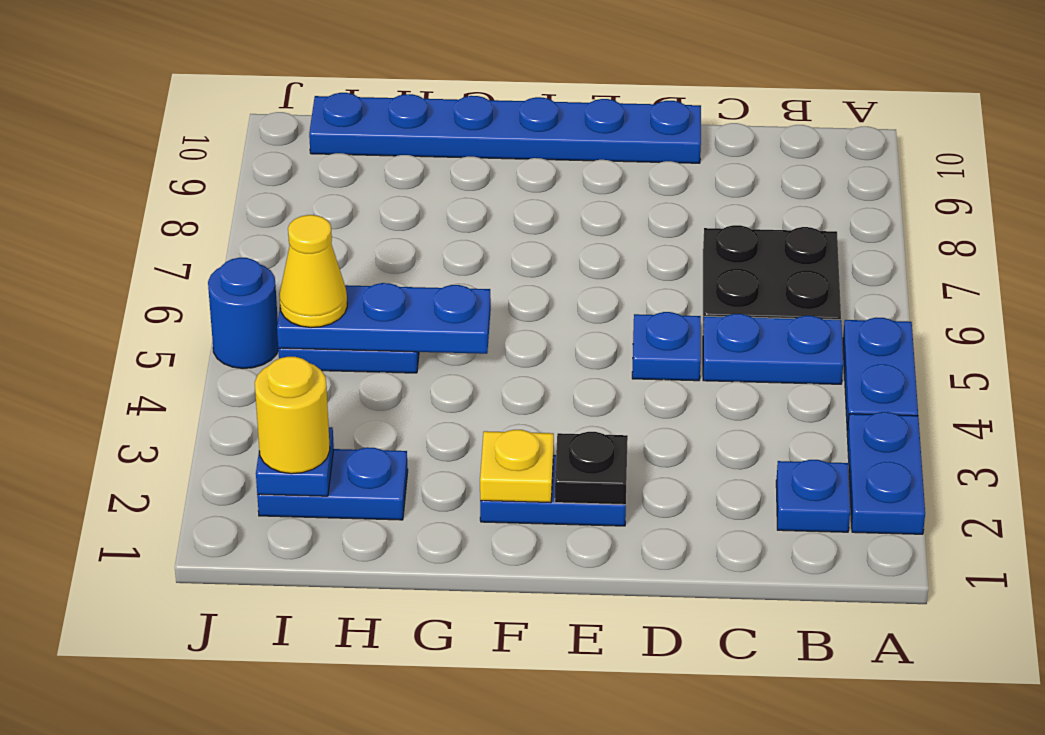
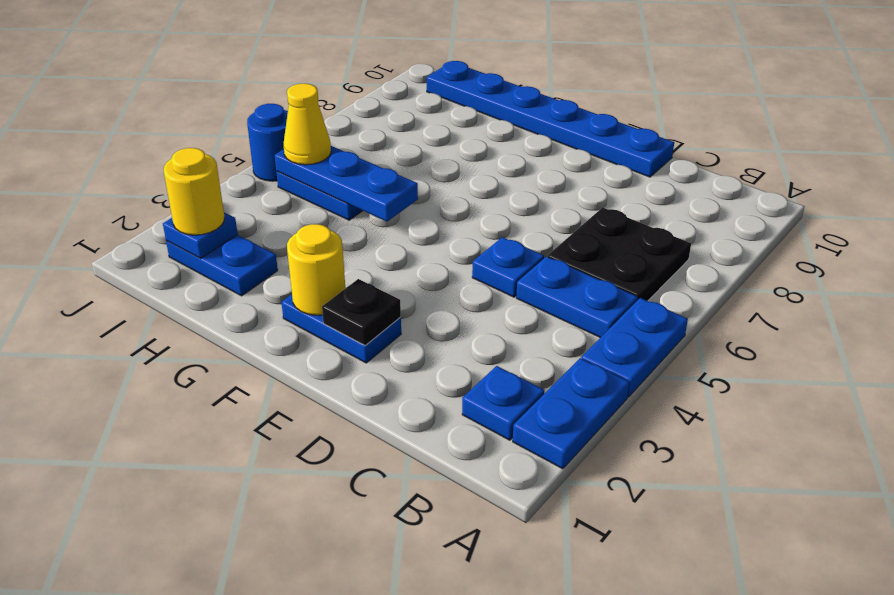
yellow plate F2 level 2 -> yellow round brick F2 level 2

